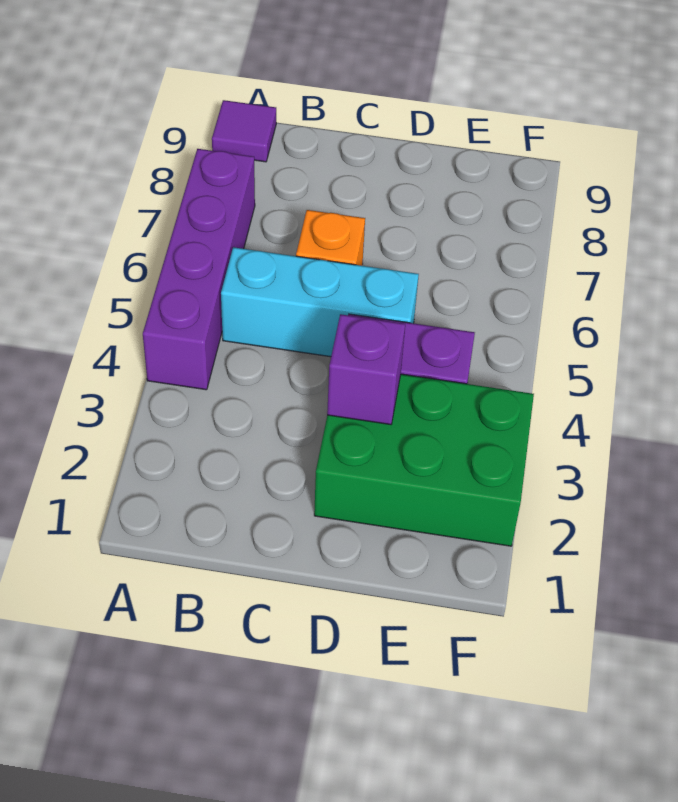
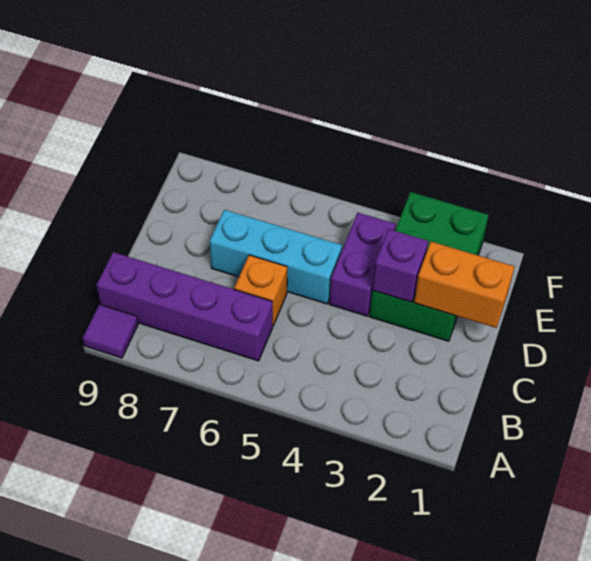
purple brick A4:A7 level 1 -> purple brick B6:B9 level 1
cyan brick B5:D5 level 1 -> cyan brick D5:D7 level 1
none -> orange brick D1:D2 level 2

